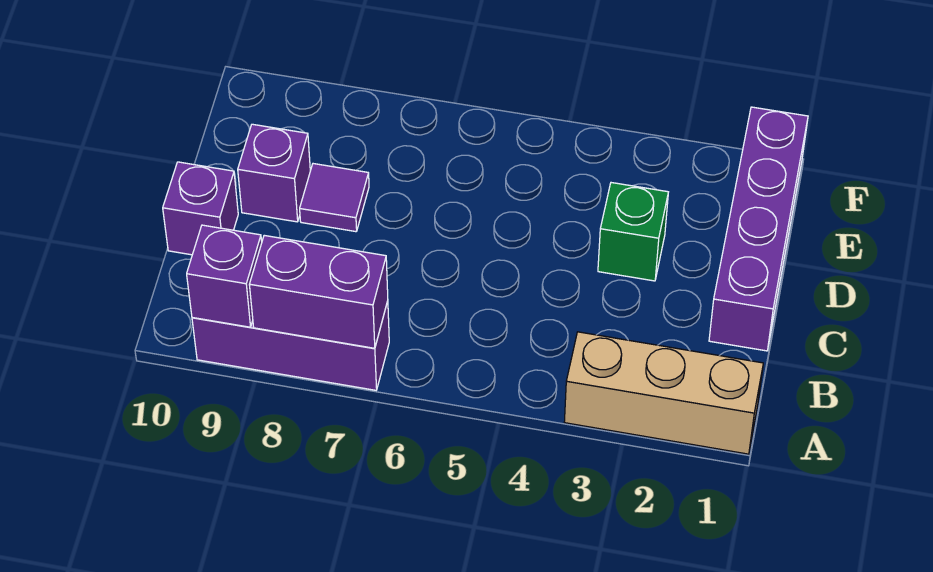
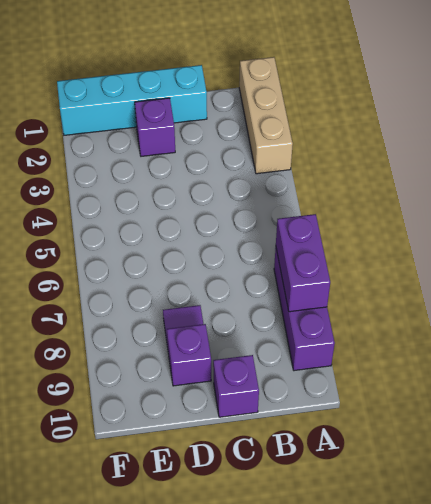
purple brick A9 level 2 -> purple brick D2 level 1
purple brick C1:F1 level 1 -> cyan brick C1:F1 level 1
green brick D3 level 1 -> none

